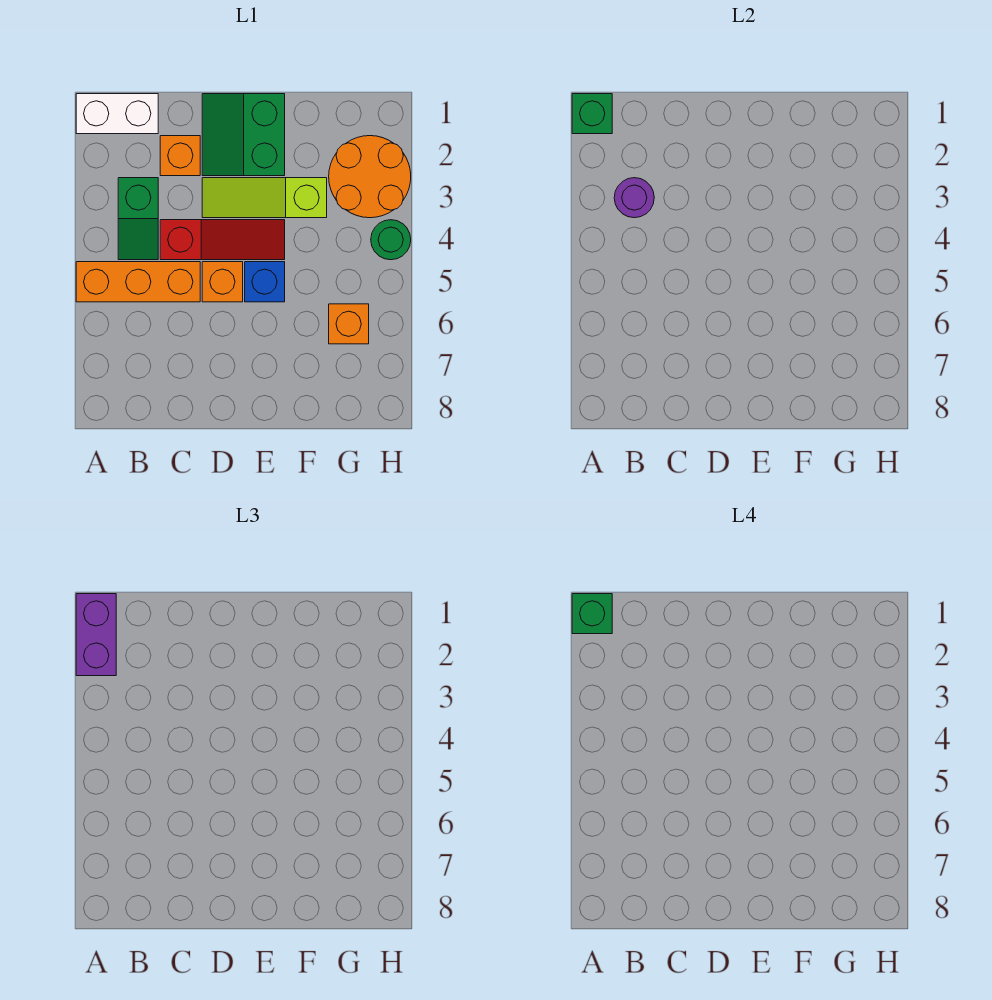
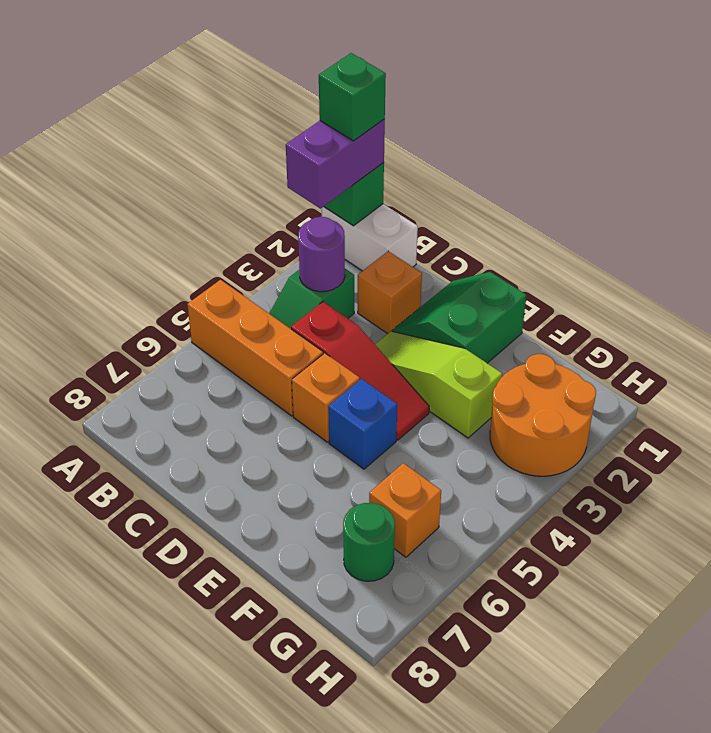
green round brick H4 level 1 -> green round brick G7 level 1

